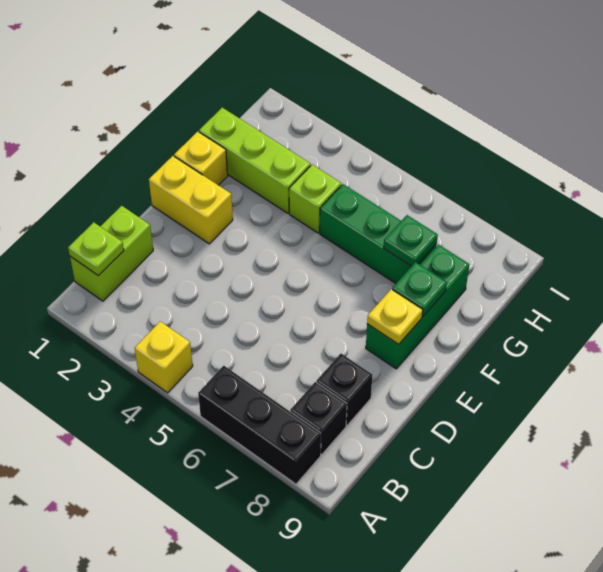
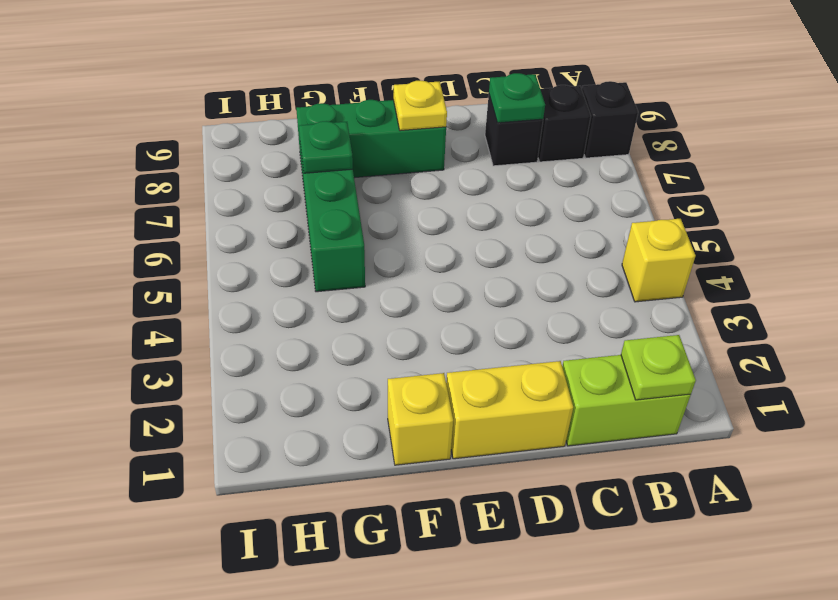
black brick A6:A8 level 1 -> black brick A8 level 1
yellow brick E1:E2 level 1 -> yellow brick D1:E1 level 1
green plate F8 level 2 -> green plate C8 level 2
lime brick G1:G3 level 1 -> none
lime brick G4 level 1 -> none

